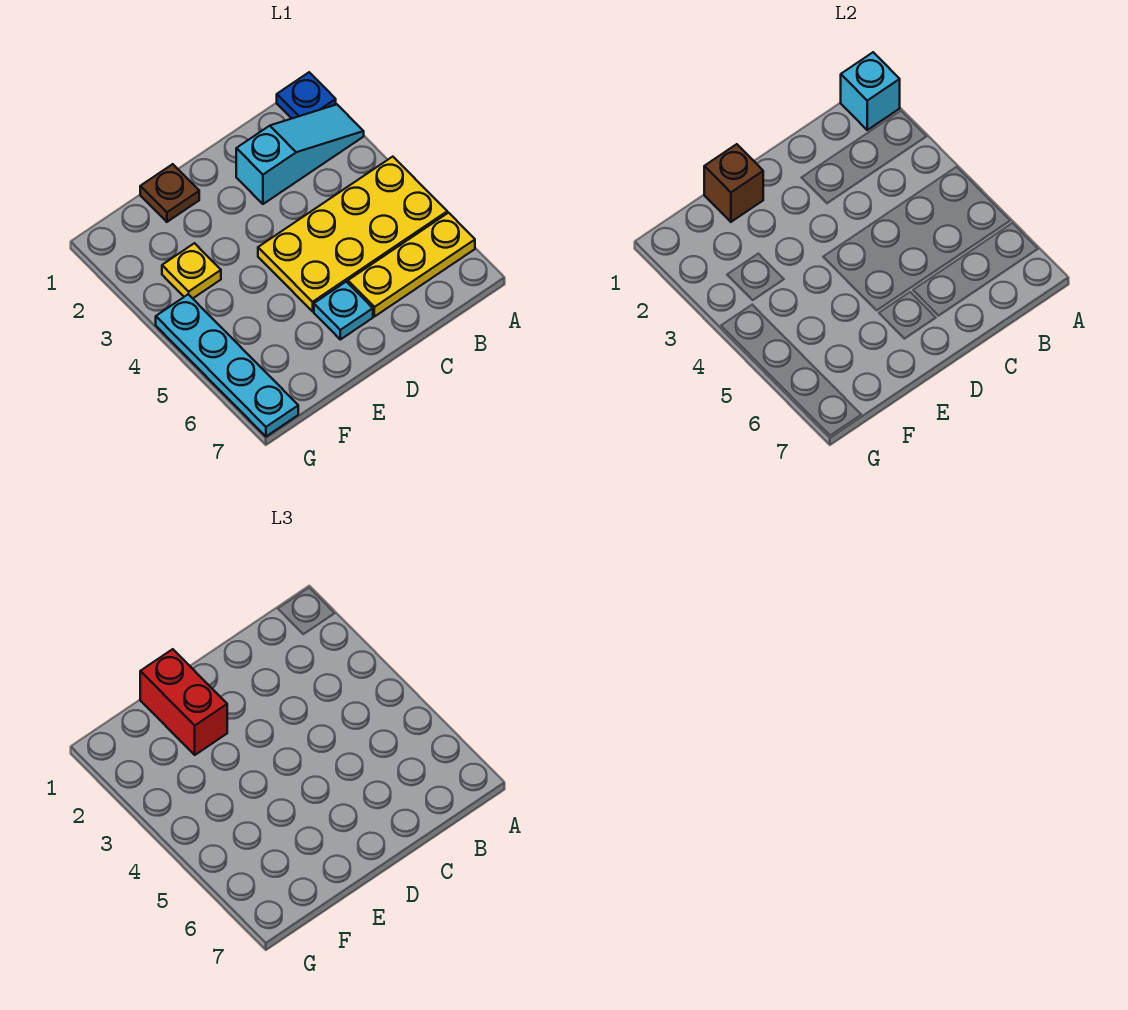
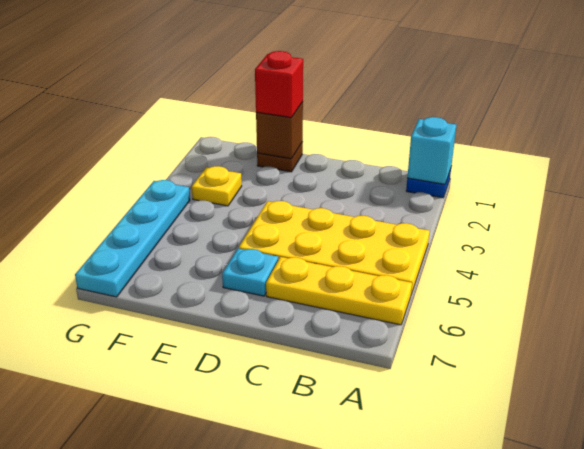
cyan slope A2:C2 level 1 top C -> none
red brick E1:E2 level 3 -> red brick E1 level 3

